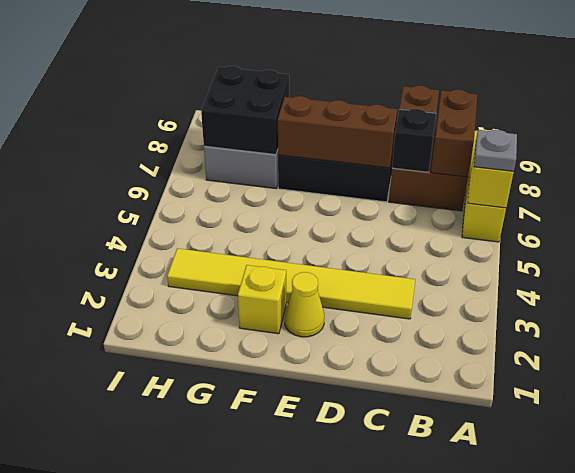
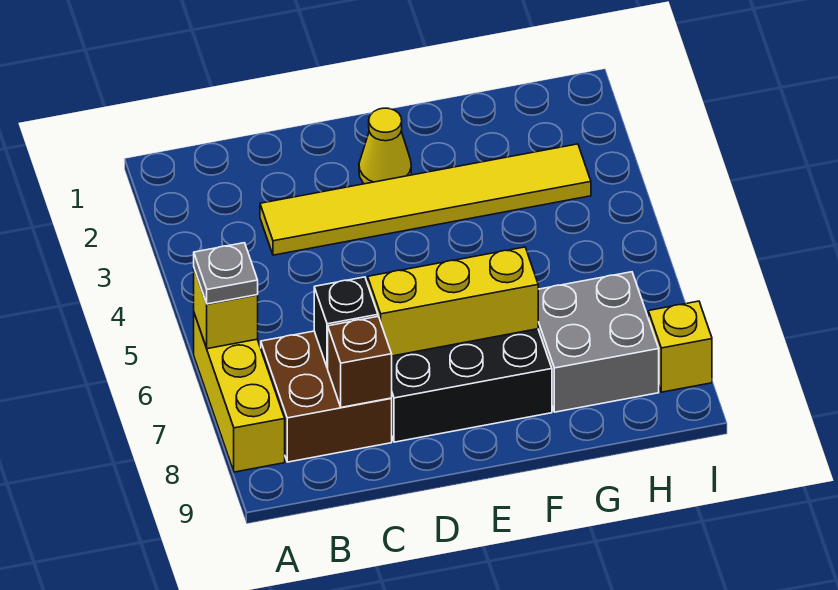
brown brick B7:B8 level 2 -> none
brown brick D7:F7 level 2 -> yellow brick D7:F7 level 2
yellow brick F2 level 1 -> yellow brick I8 level 1
black brick G7:H8 level 2 -> none

